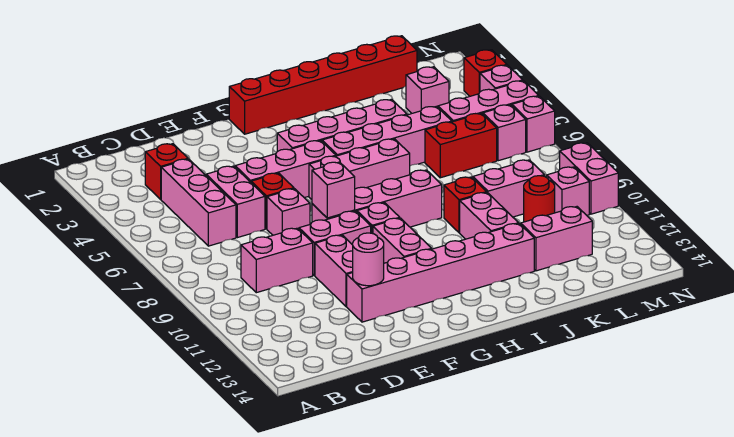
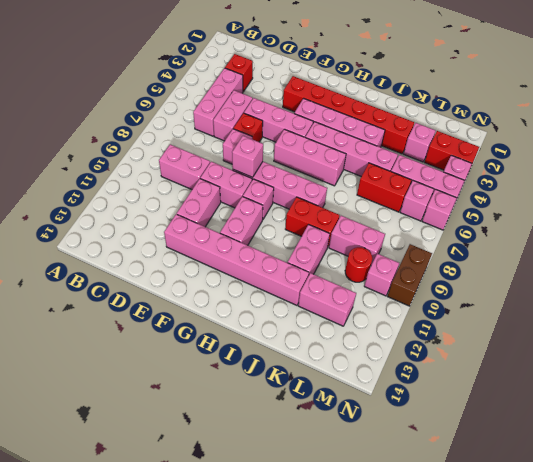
pink round brick E12 level 2 -> none
red brick G1:L1 level 1 -> red brick F3:K3 level 1
red brick J9 level 1 -> red brick I9:J9 level 1
red brick N3 level 1 -> red brick M3:N3 level 1
pink brick N9:N10 level 1 -> brown brick N9:N10 level 1

